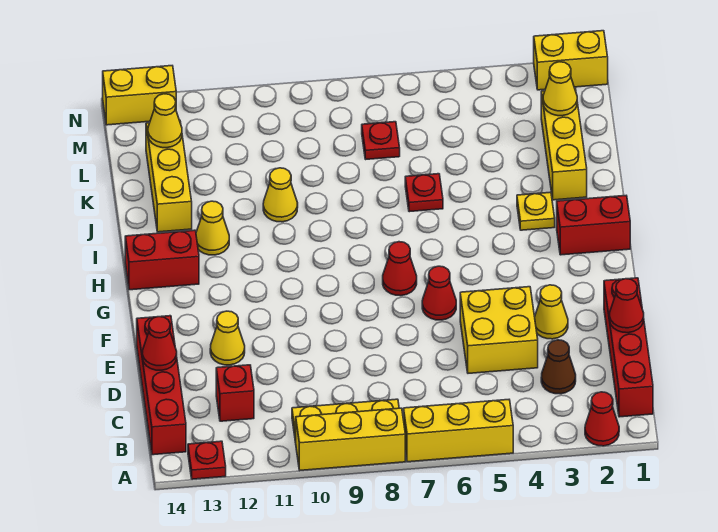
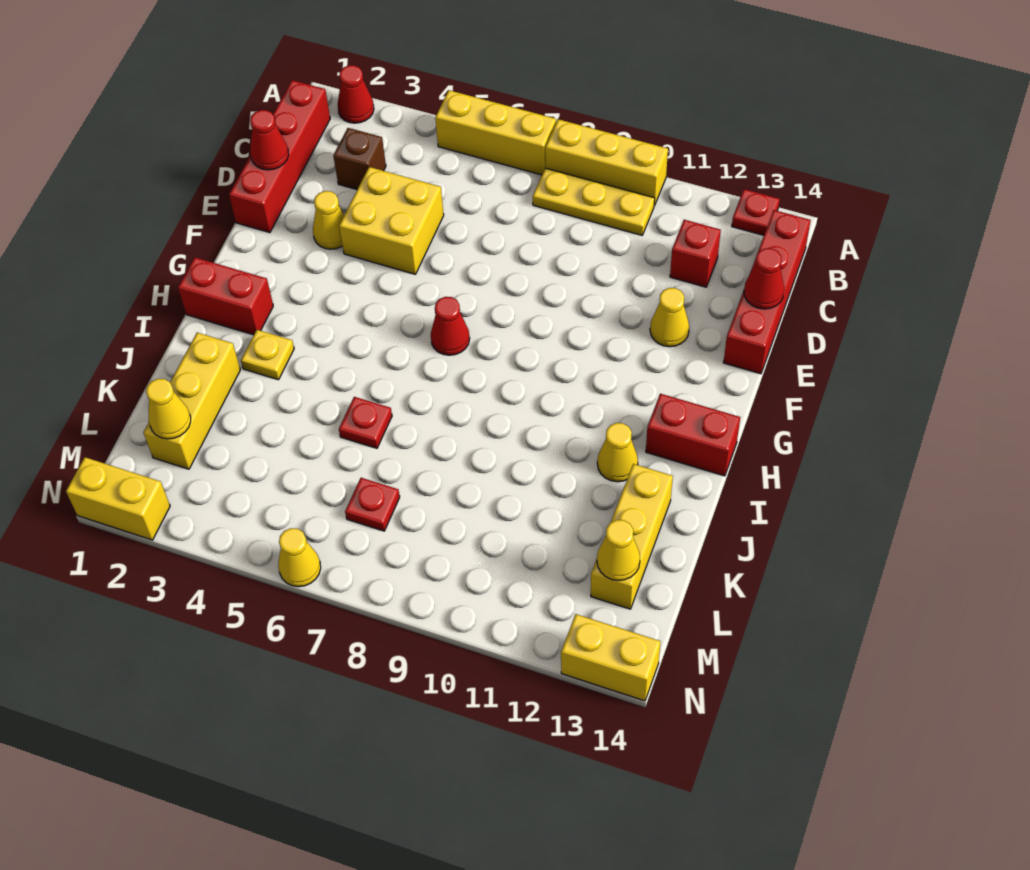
brown cone C3 level 1 -> brown brick C3 level 1
red cone F6 level 1 -> none
yellow cone J10 level 1 -> yellow cone N6 level 1

